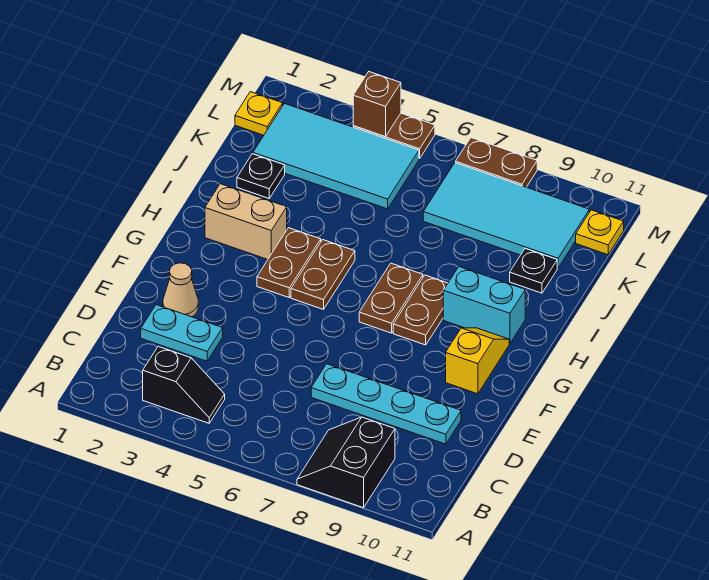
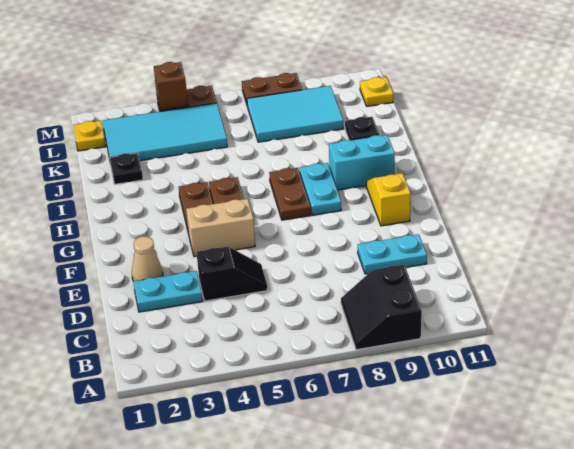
black slope B3:B4 level 1 top 3 -> black slope D4:D5 level 1 top 4
cyan plate D7:D10 level 1 -> cyan plate D9:D10 level 1
brown plate G8:H8 level 1 -> cyan plate G8:H8 level 1
tan brick H2:H3 level 1 -> tan brick F4:F5 level 1
cyan tile K7:L10 level 1 -> cyan tile K7:L9 level 1

